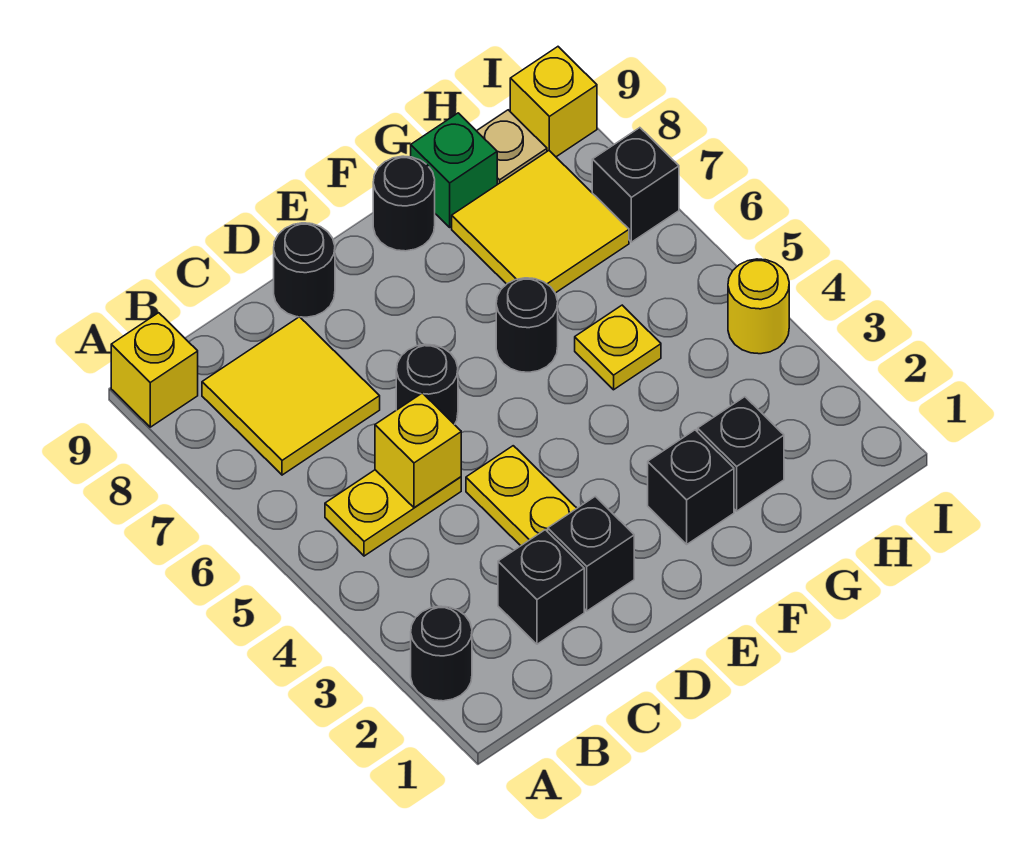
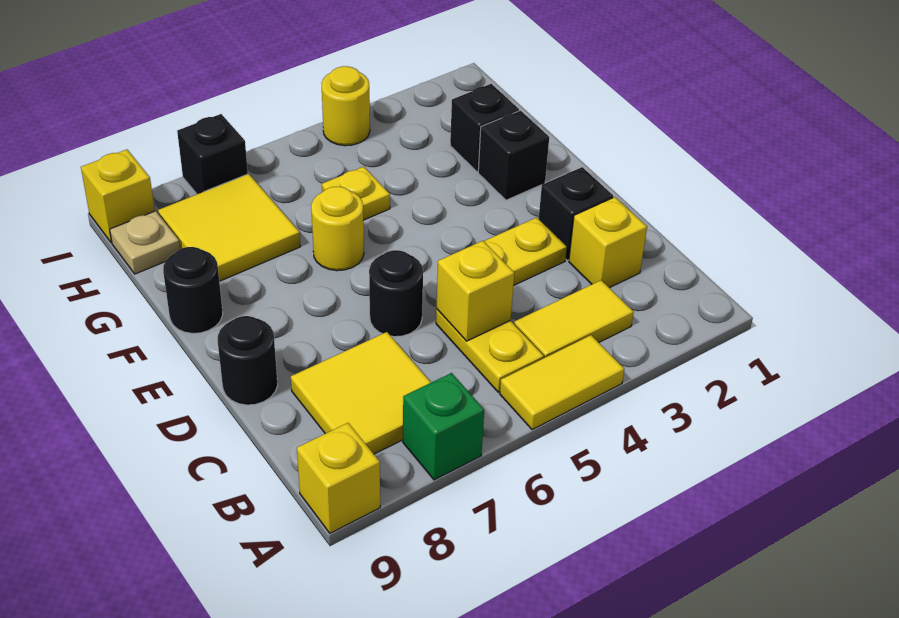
black round brick A2 level 1 -> none
none -> yellow tile A4:A5 level 1
none -> yellow tile B3:B4 level 1
black brick C2 level 1 -> yellow brick C2 level 1
black round brick F6 level 1 -> yellow round brick F6 level 1
green brick G9 level 1 -> green brick A7 level 1

